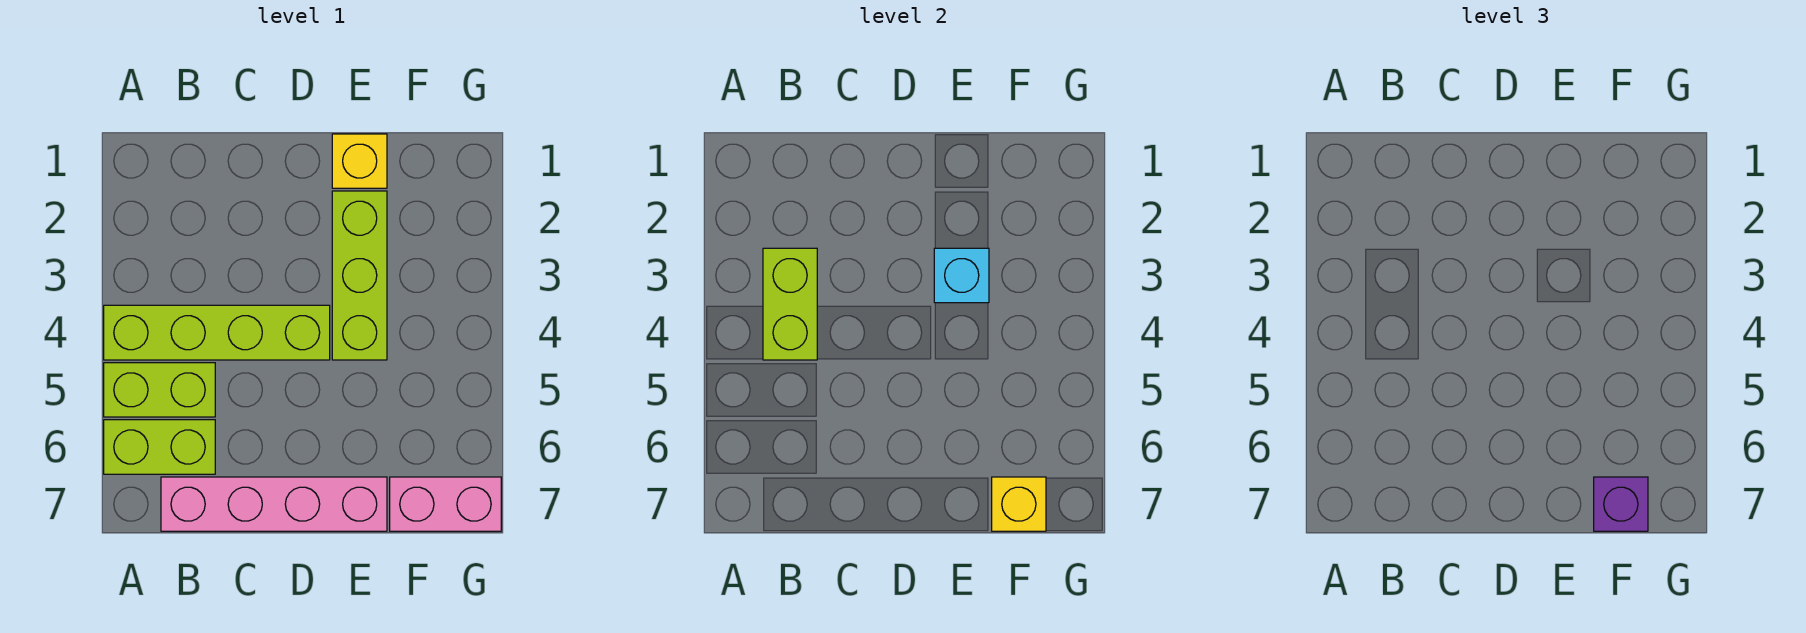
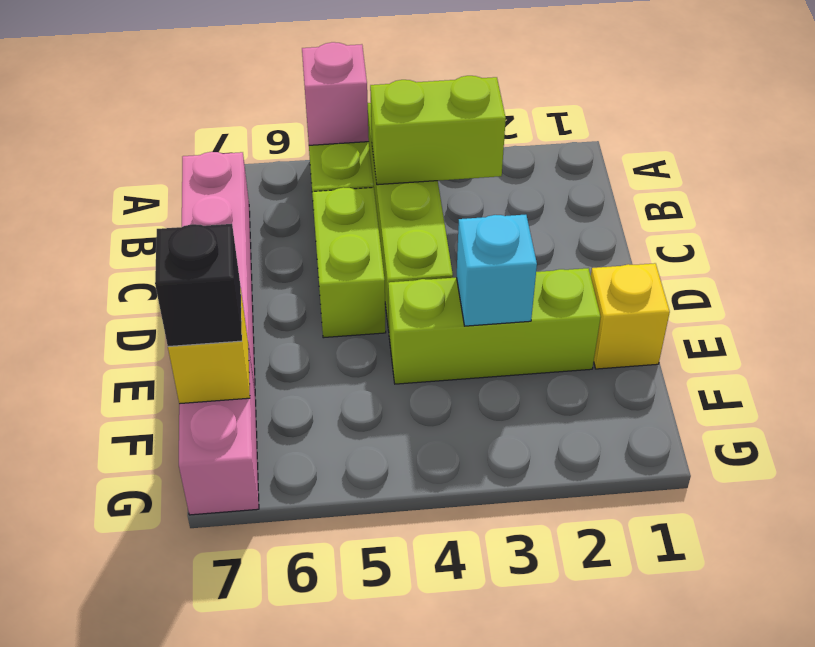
none -> pink brick A5 level 2
lime brick A6:B6 level 1 -> lime brick C5:D5 level 1
purple brick F7 level 3 -> black brick F7 level 3

